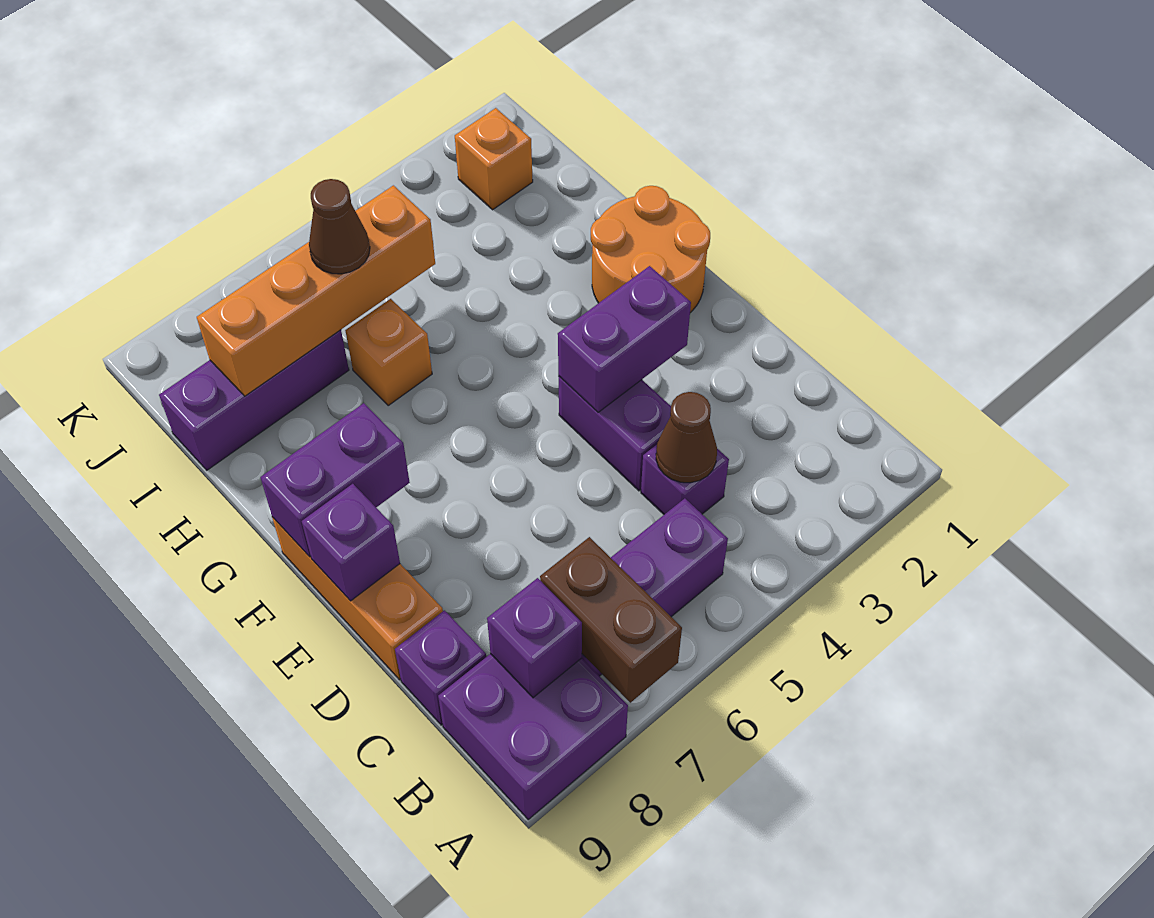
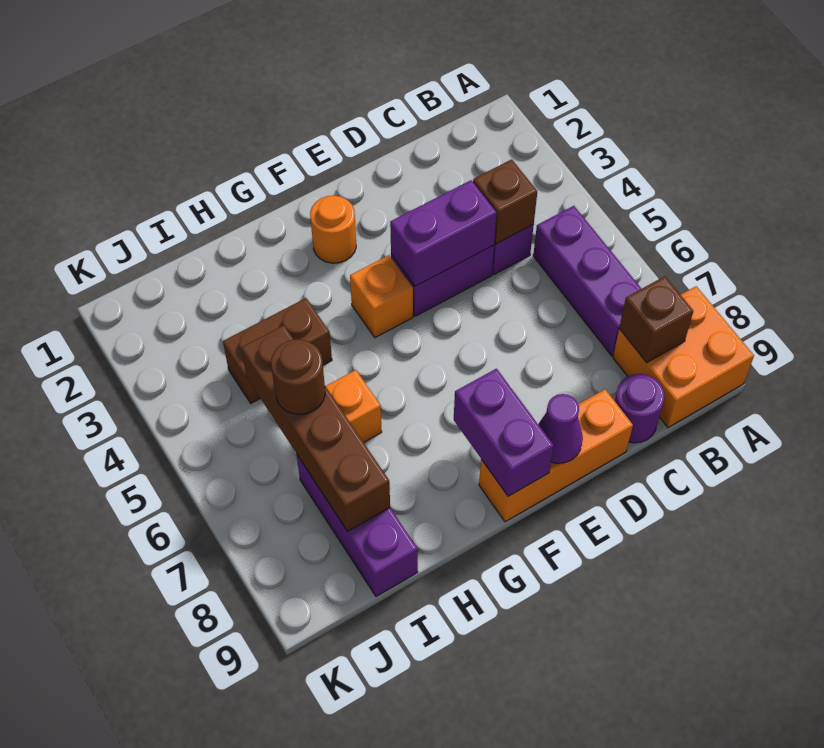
brown brick A7:B7 level 2 -> brown brick H4:I4 level 1
purple brick A8:B9 level 1 -> orange brick A8:B9 level 1
purple brick B8 level 2 -> brown brick B8 level 2
brown cone C4 level 2 -> brown brick C4 level 2
purple brick C9 level 1 -> purple round brick C9 level 1
purple brick E3:E4 level 2 -> purple brick D4:E4 level 2
purple brick E9 level 2 -> purple cone E9 level 2
orange round brick F1:G2 level 1 -> orange round brick F2 level 1
orange brick I5:I8 level 2 -> brown brick I5:I8 level 2
brown cone I6 level 3 -> brown round brick I6 level 3
orange brick J2 level 1 -> orange brick F4 level 1

